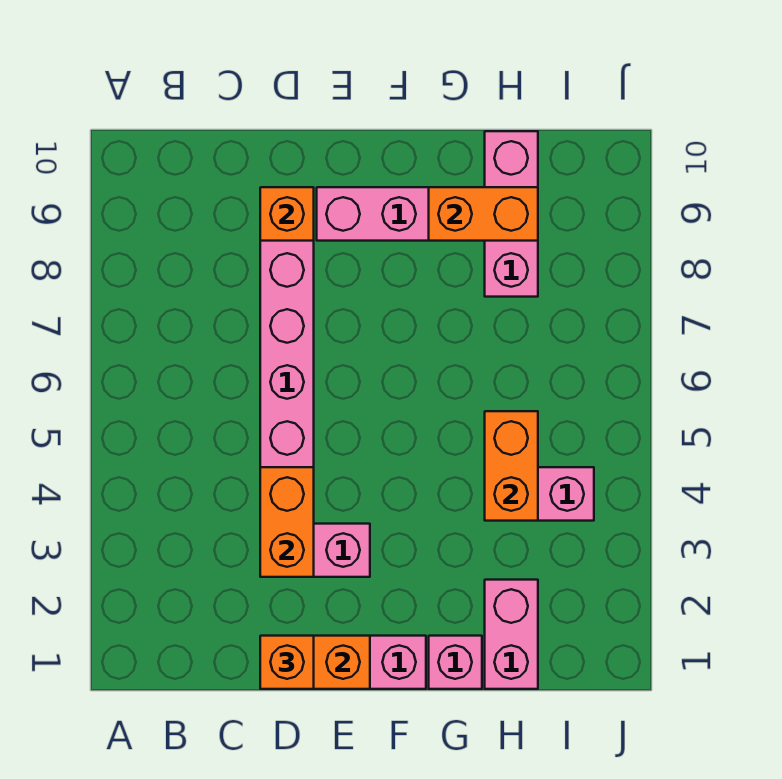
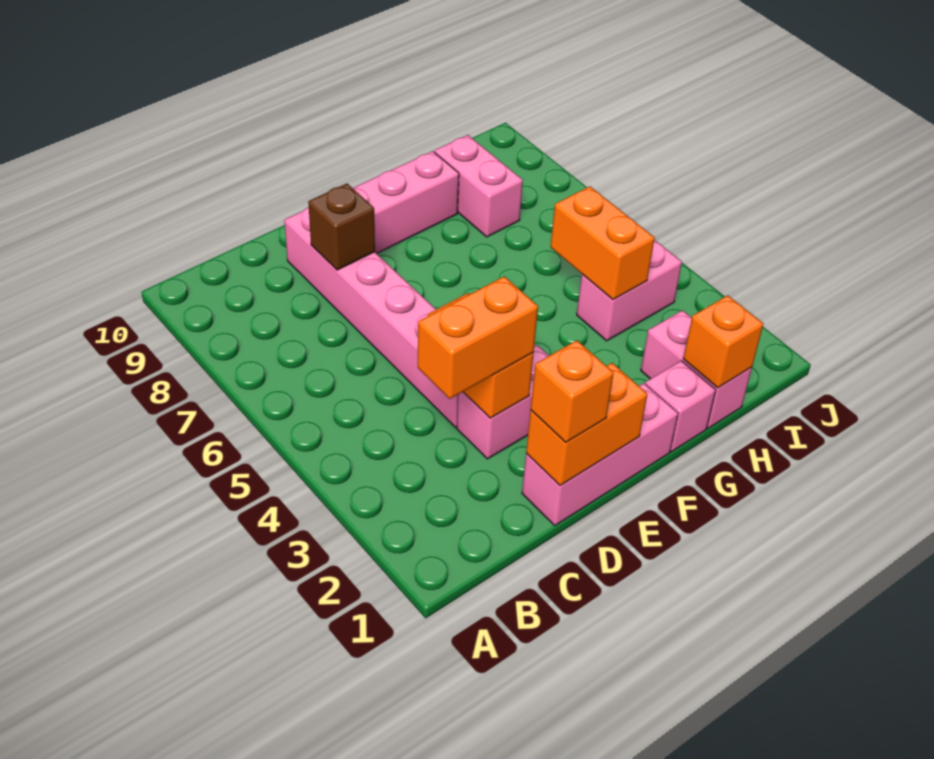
none -> brown brick D8 level 2
orange brick D9 level 2 -> orange brick H1 level 2
orange brick G9:H9 level 2 -> orange brick C3:D3 level 3
pink brick H8:H10 level 1 -> pink brick H8:H9 level 1

